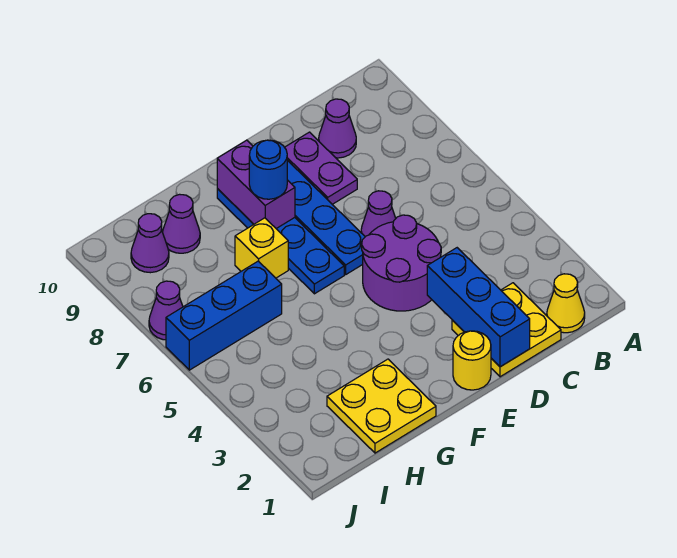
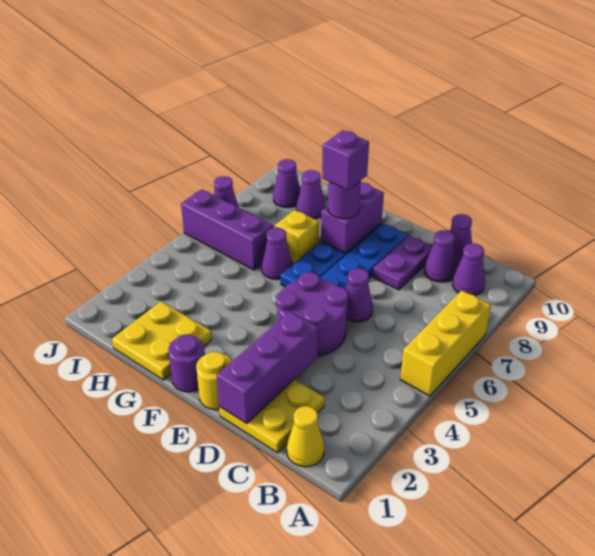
none -> yellow brick A5:A7 level 1
none -> purple cone B9 level 1
none -> purple cone C10 level 1
blue brick D1:D3 level 2 -> purple brick D1:D3 level 2
none -> purple round brick F1 level 1
blue round brick F8 level 3 -> purple round brick F8 level 3
none -> purple brick F8 level 4
none -> purple cone G6 level 1
blue brick H6:J6 level 1 -> purple brick H6:J6 level 1

